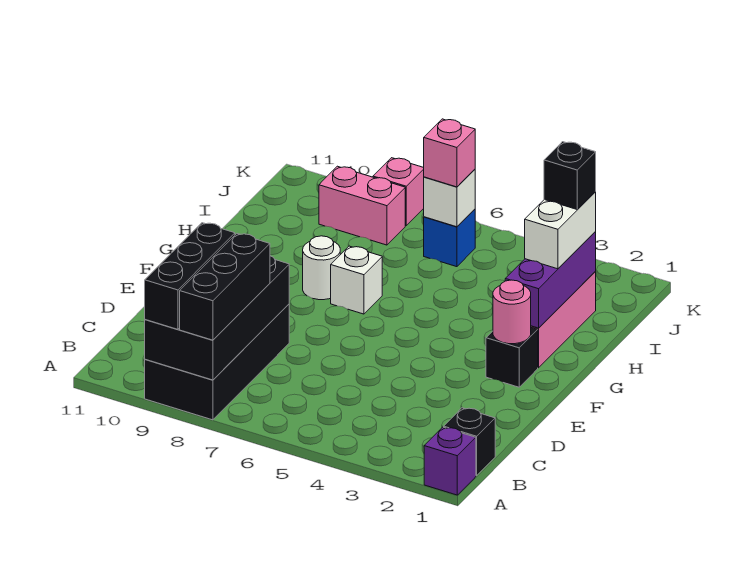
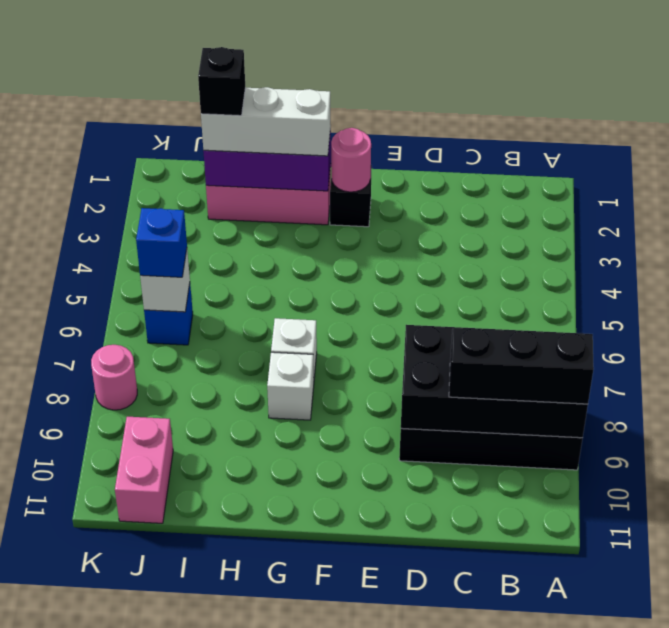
purple brick A1 level 1 -> none
black brick A8:C8 level 3 -> none
black brick B1 level 1 -> none
white round brick G8 level 1 -> white brick G8 level 1
white brick H2:I2 level 3 -> white brick G2:I2 level 3
pink brick J6 level 3 -> blue brick J6 level 3
pink brick J8:J9 level 1 -> pink brick J10:J11 level 1
pink brick K8 level 1 -> pink round brick K8 level 1

